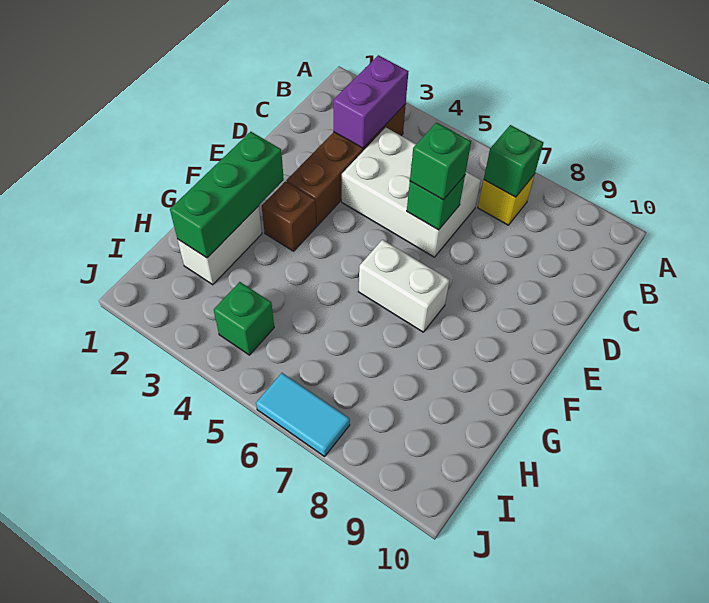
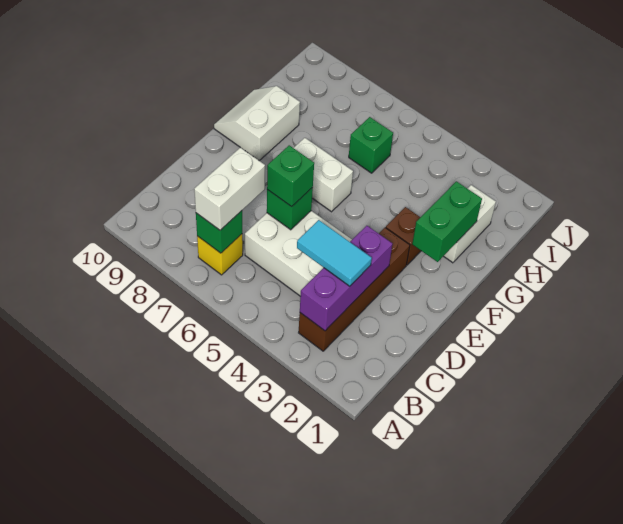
purple brick B3:C3 level 2 -> purple brick B3:D3 level 2
none -> white brick B7:C7 level 3
green brick F2:H2 level 2 -> green brick F2:G2 level 2
none -> white slope F9:G10 level 1 top 9
green brick I4 level 1 -> green brick H6 level 1
cyan tile J6:J7 level 1 -> cyan tile C3:C4 level 3

